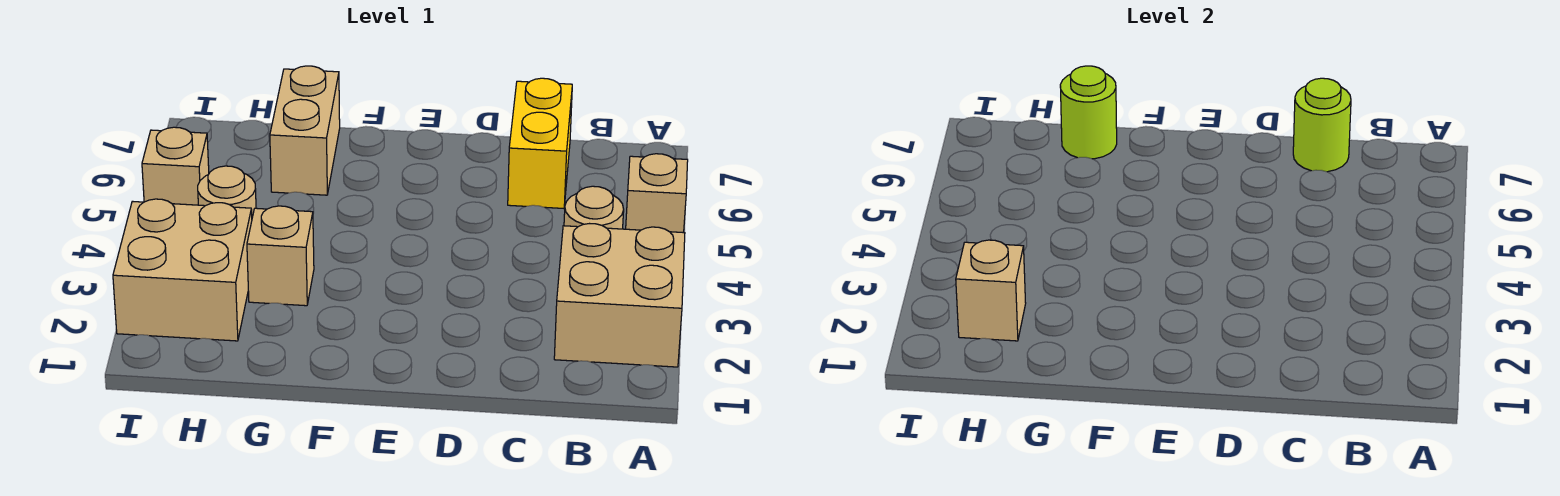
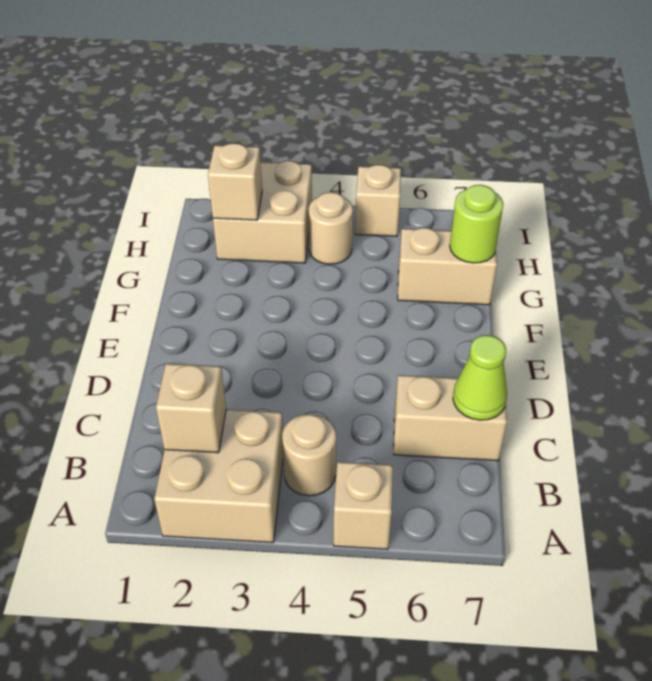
yellow brick C6:C7 level 1 -> tan brick C6:C7 level 1
lime round brick C7 level 2 -> lime cone C7 level 2
tan brick G3 level 1 -> tan brick B2 level 2

